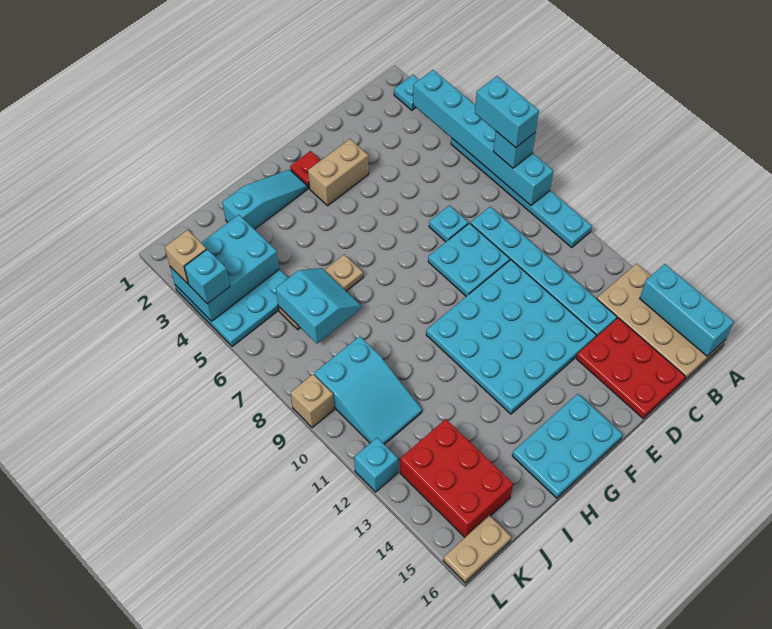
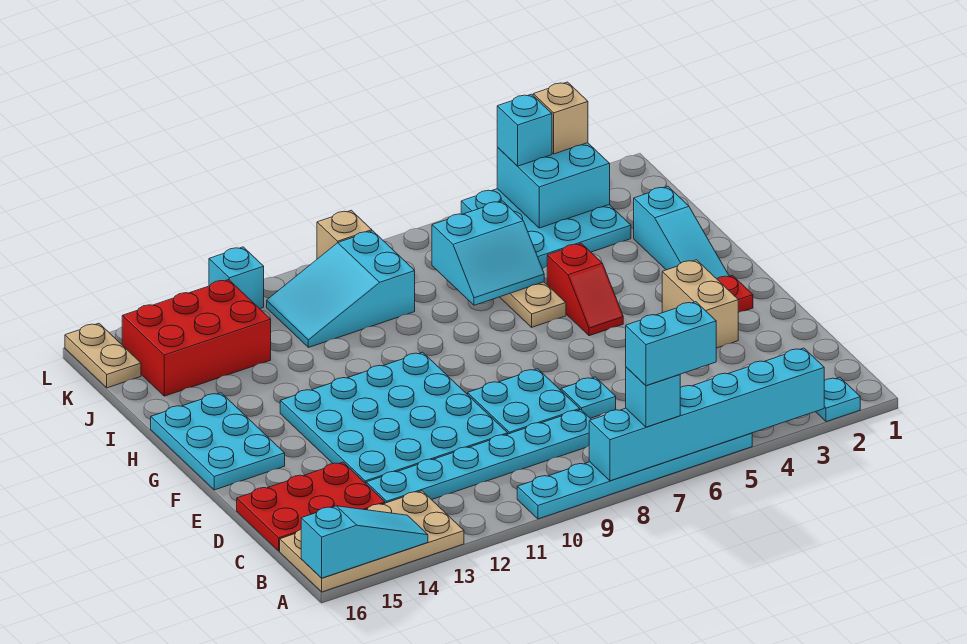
cyan brick A14:A16 level 2 -> cyan slope A14:A16 level 2 top 16
none -> red slope G5:H5 level 1 top H
cyan brick J3:L4 level 2 -> cyan brick K3:L4 level 2

